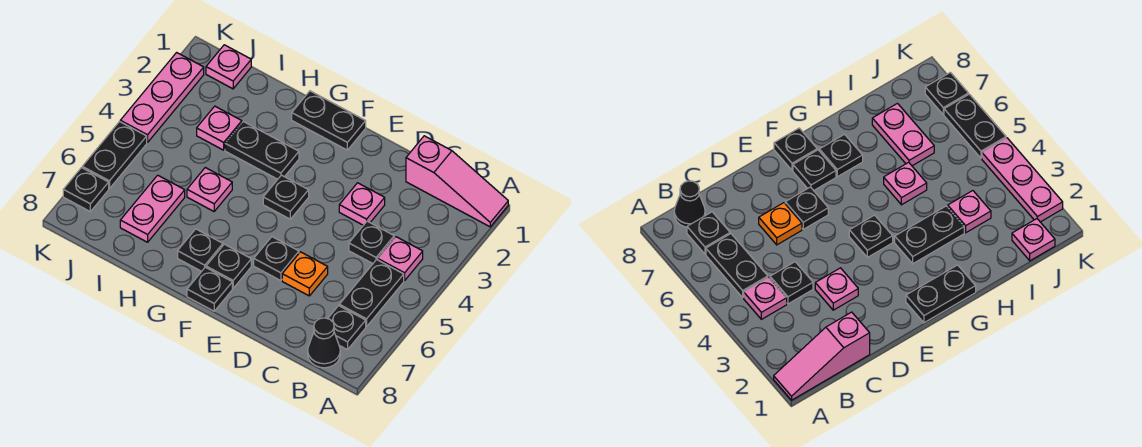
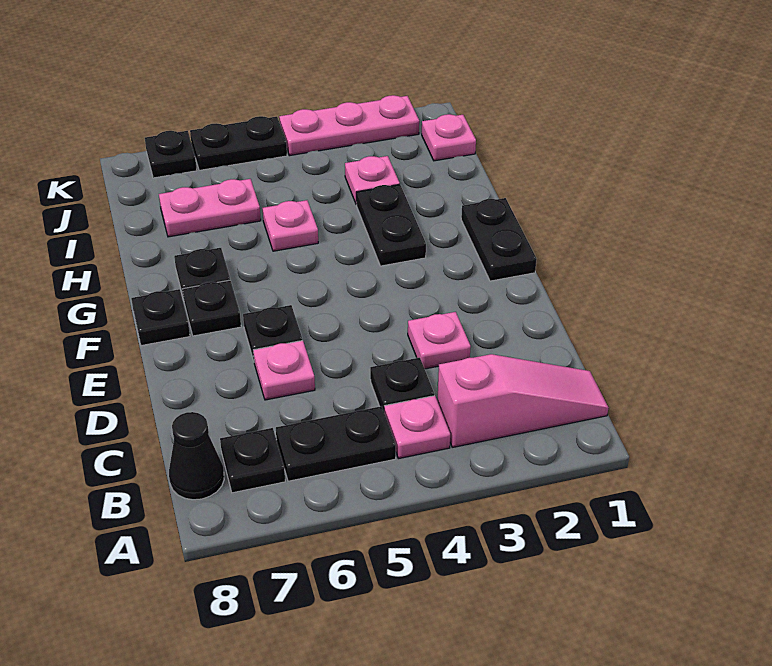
pink slope A1:C1 level 1 top C -> pink slope B1:B3 level 1 top 3
orange plate D6 level 1 -> pink plate D6 level 1
black plate F4 level 1 -> none

